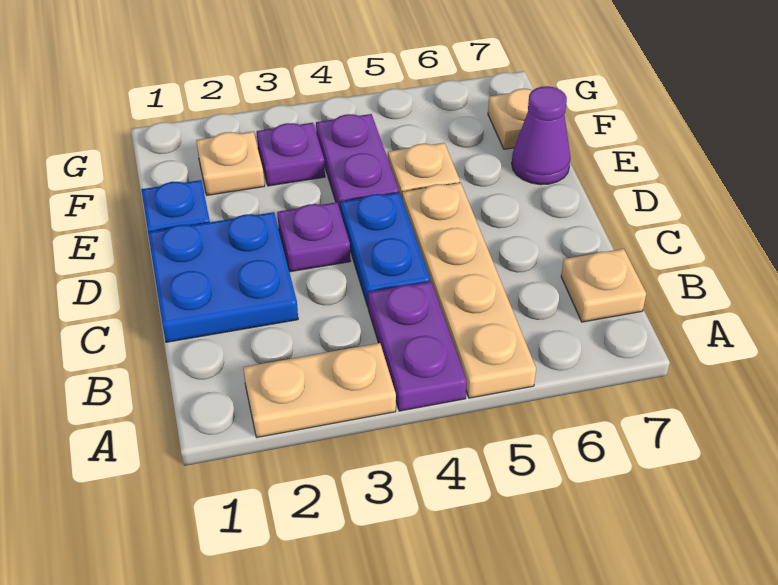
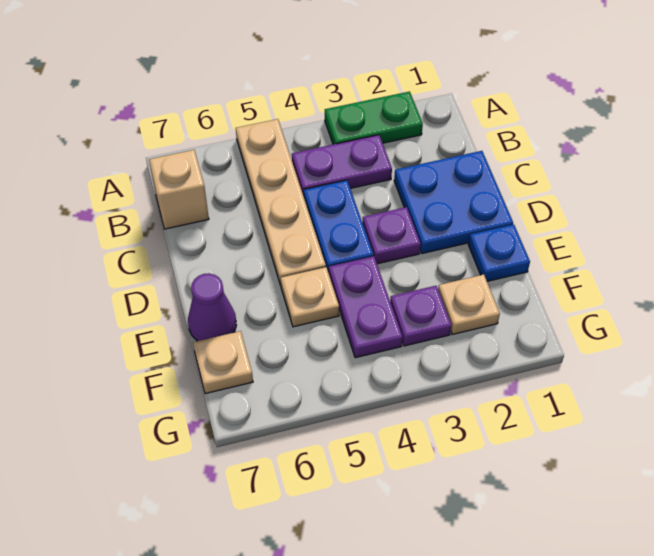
tan plate A2:A3 level 1 -> green plate A2:A3 level 1
purple plate A4:B4 level 1 -> purple plate B3:B4 level 1
tan plate B7 level 1 -> tan brick B7 level 1

